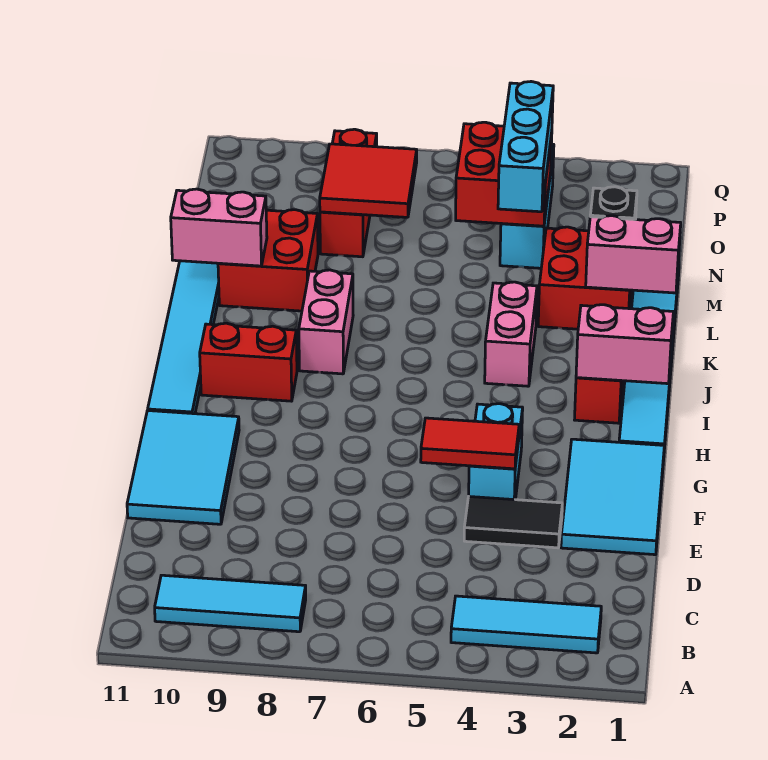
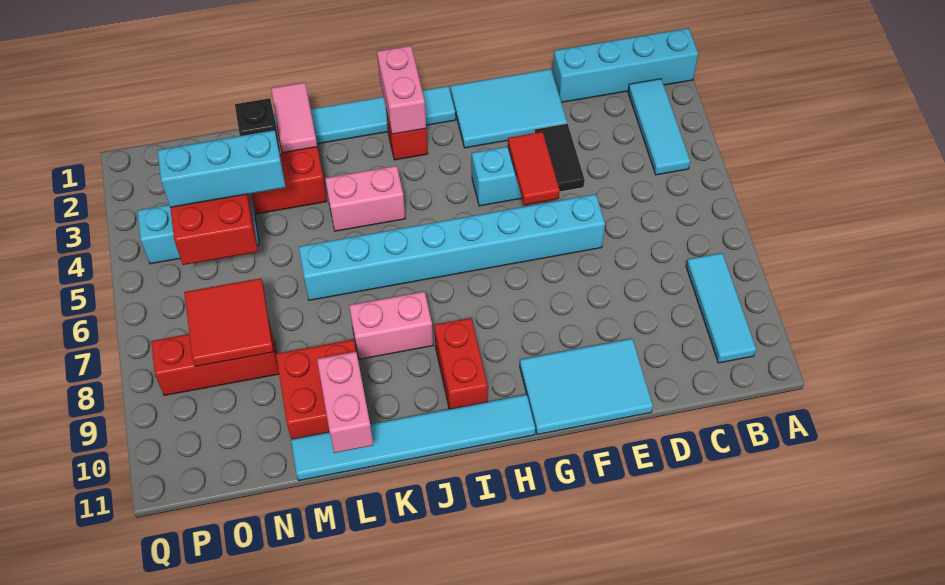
none -> cyan brick A1:D1 level 1
none -> cyan brick E6:L6 level 1
pink brick L1:L2 level 2 -> pink tile L1:L2 level 2

